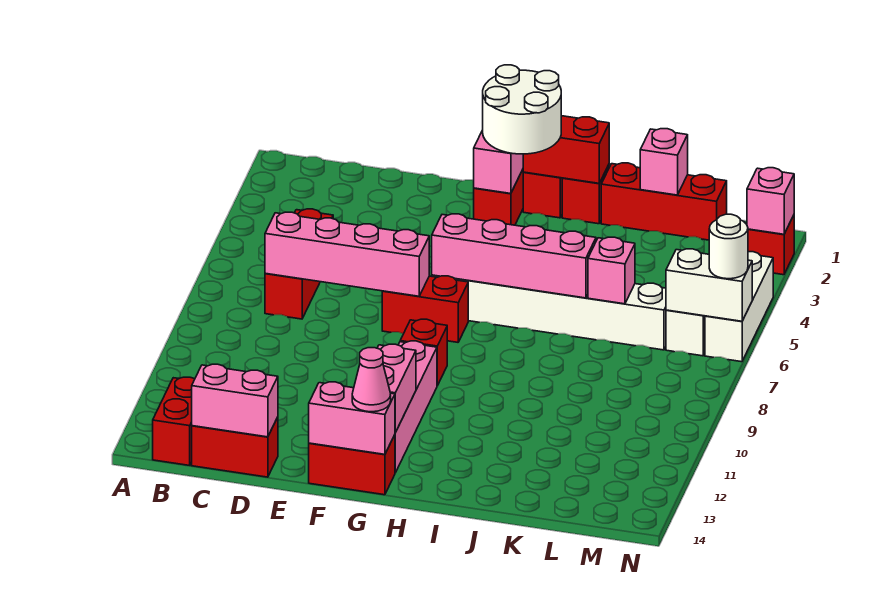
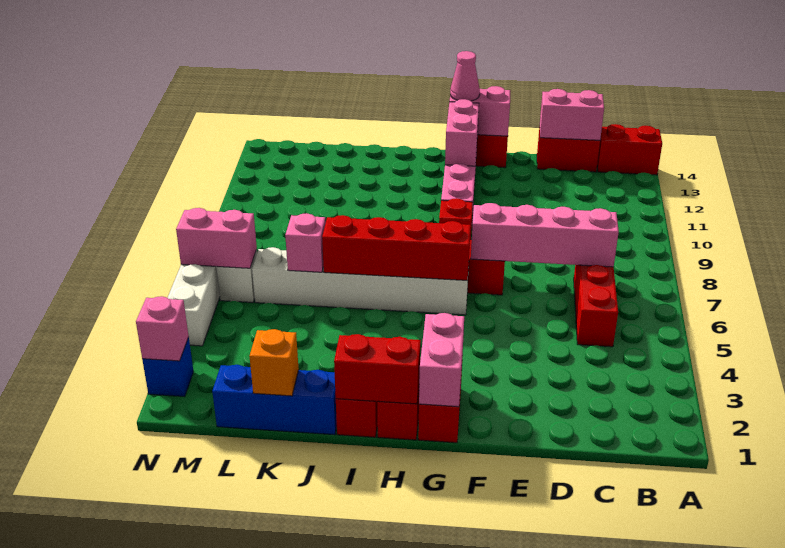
red brick B13:B14 level 1 -> red brick A14:B14 level 1
white round brick G1:H2 level 3 -> none
pink brick G6:J6 level 2 -> red brick G6:J6 level 2
red brick J1:L1 level 1 -> blue brick J1:L1 level 1
pink brick K1 level 2 -> orange brick K1 level 2
white brick M6:N6 level 2 -> pink brick M6:N6 level 2
red brick N2 level 1 -> blue brick N2 level 1
white round brick N6 level 3 -> none

